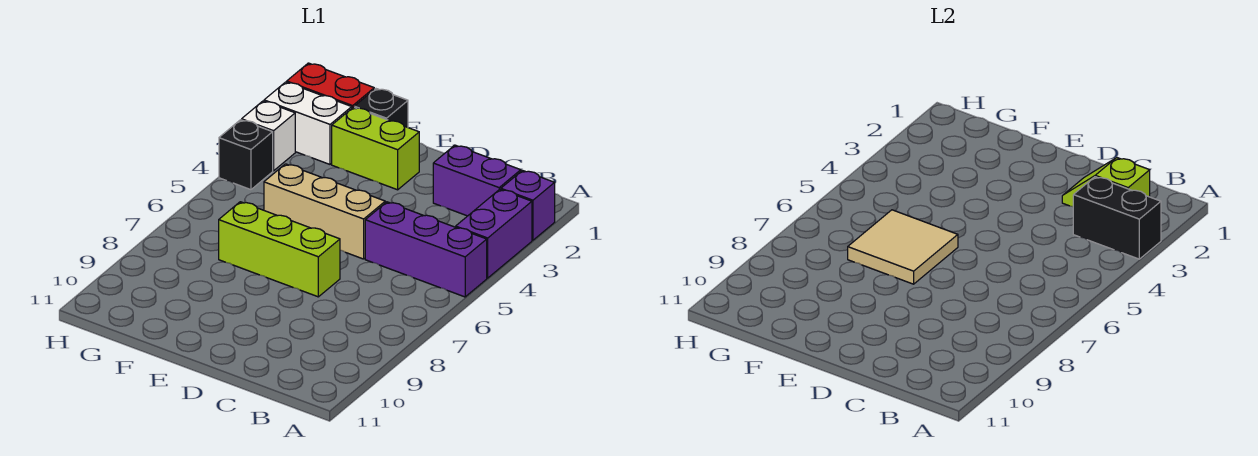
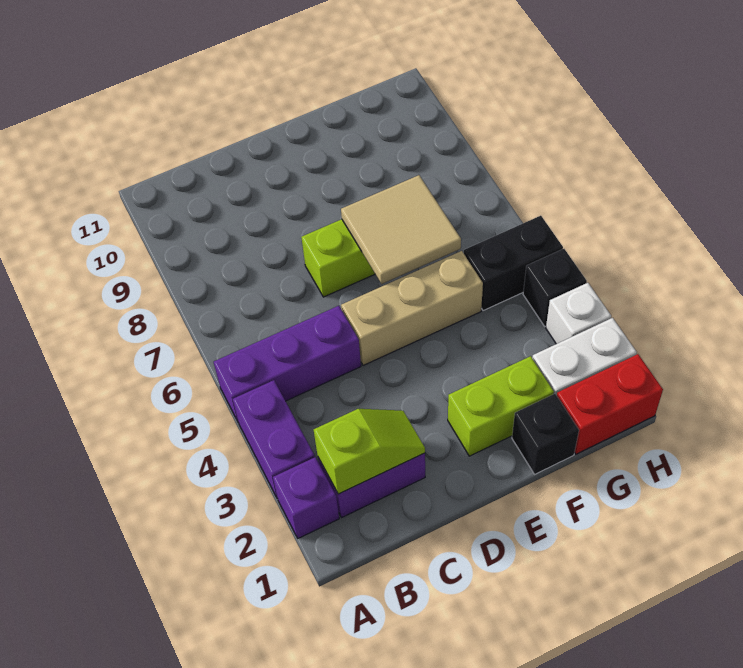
black brick A3:B3 level 2 -> black brick G5:H5 level 1

